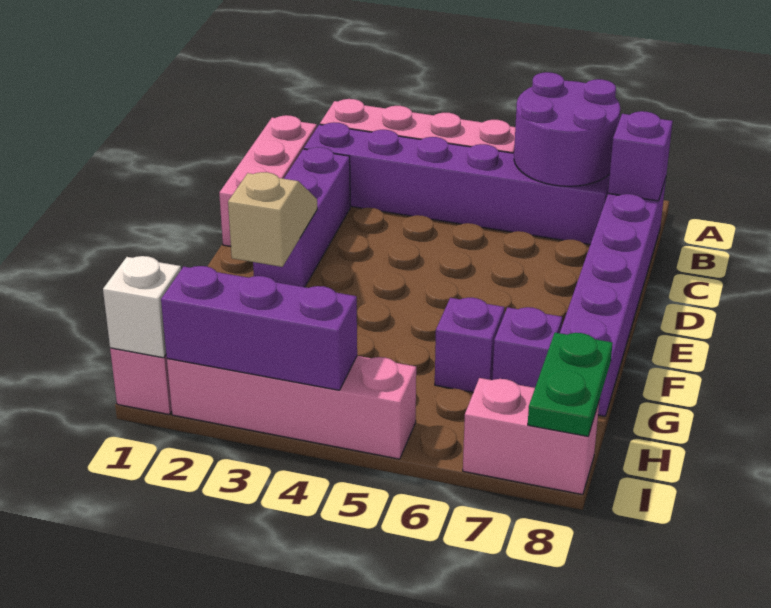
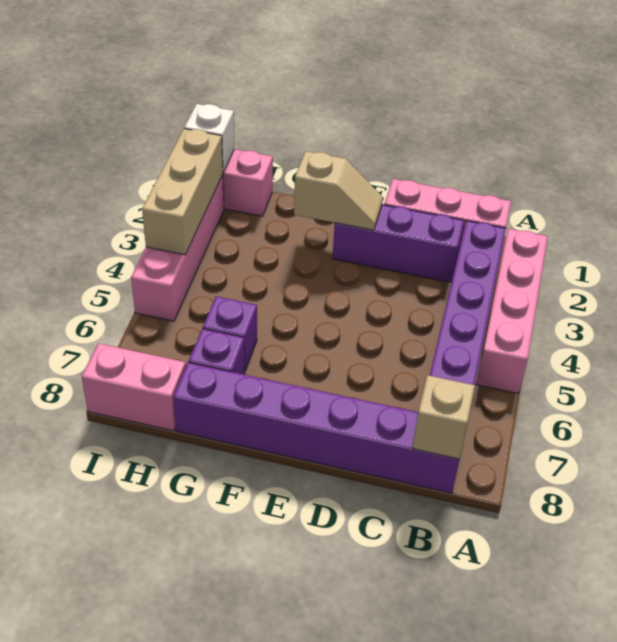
purple round brick A6:B7 level 2 -> none
purple brick B8 level 2 -> tan brick B8 level 2
green plate H8:I8 level 2 -> none
purple brick I2:I4 level 2 -> tan brick I2:I4 level 2
pink brick I7:I8 level 1 -> pink brick H8:I8 level 1

